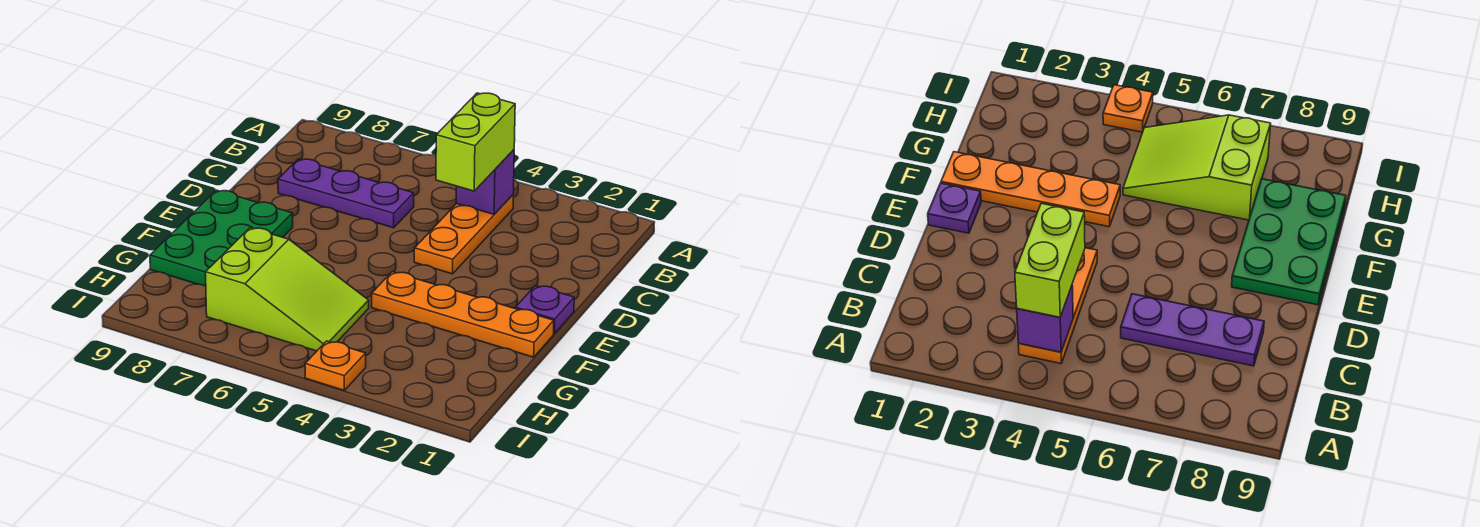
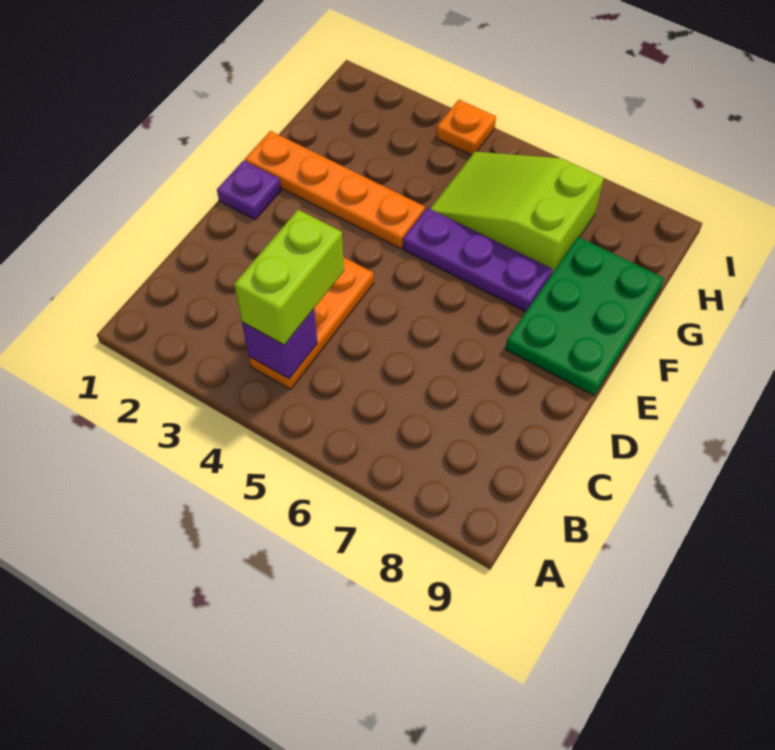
purple plate C6:C8 level 1 -> purple plate F5:F7 level 1

